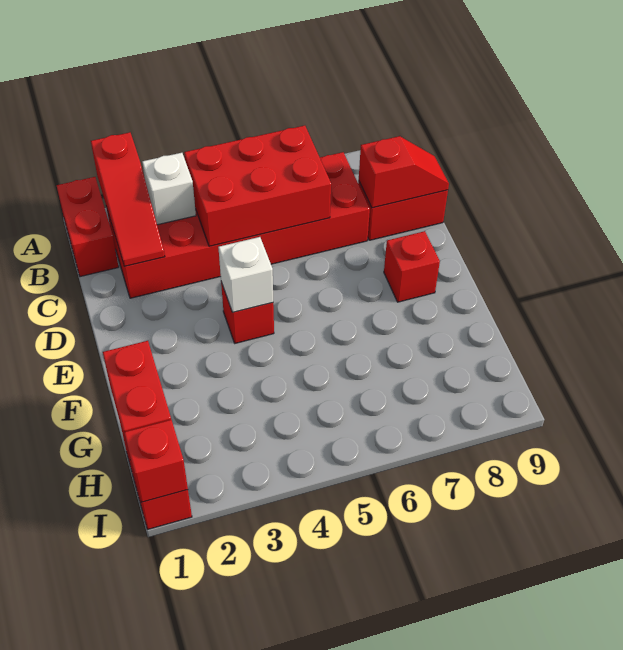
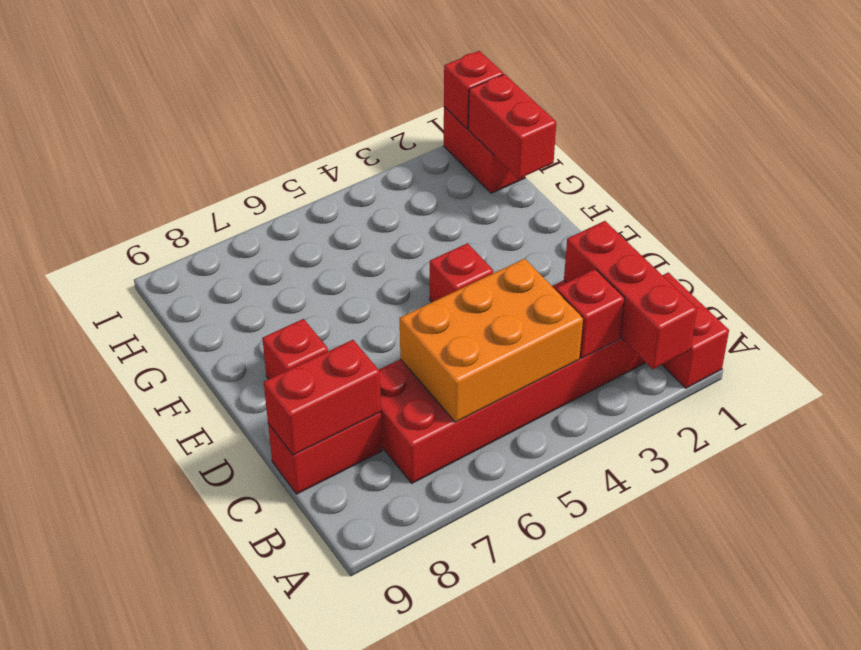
red slope A2:C2 level 2 top A -> red brick A2:C2 level 2
white brick B3 level 2 -> red brick B3 level 2
red brick B4:C6 level 2 -> orange brick B4:C6 level 2
red slope C8:C9 level 2 top 8 -> red brick C8:C9 level 2
white brick E4 level 2 -> none

